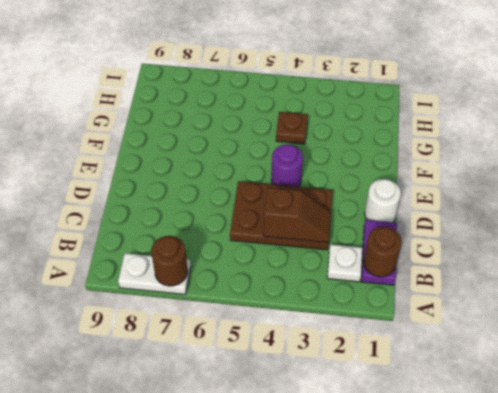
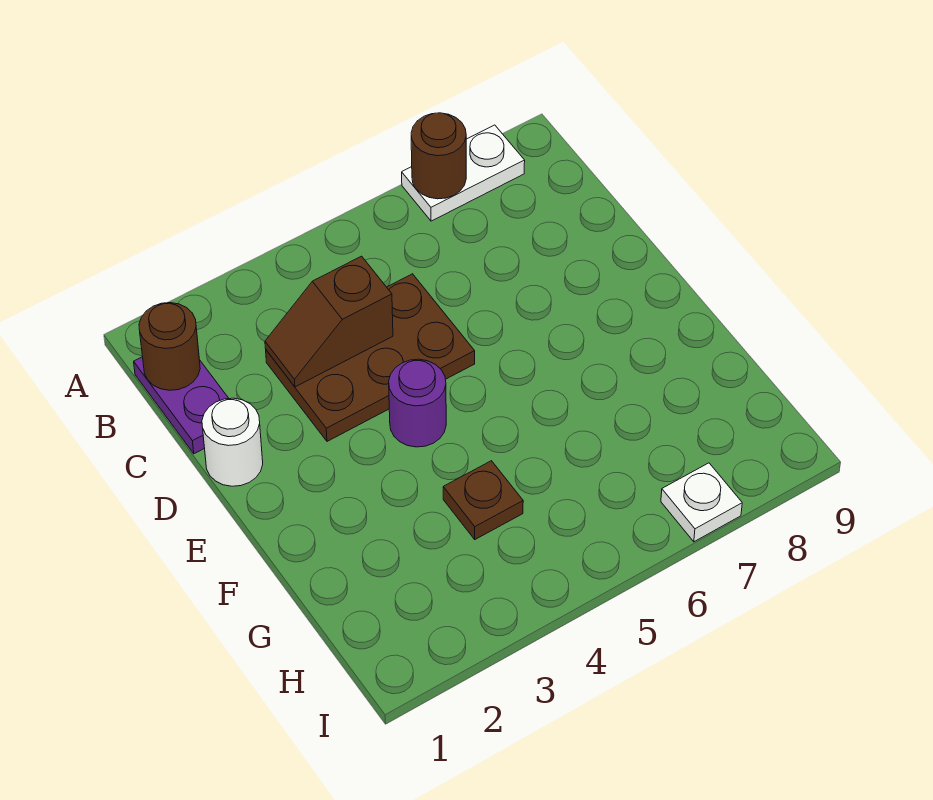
white plate B2 level 1 -> white plate I7 level 1

